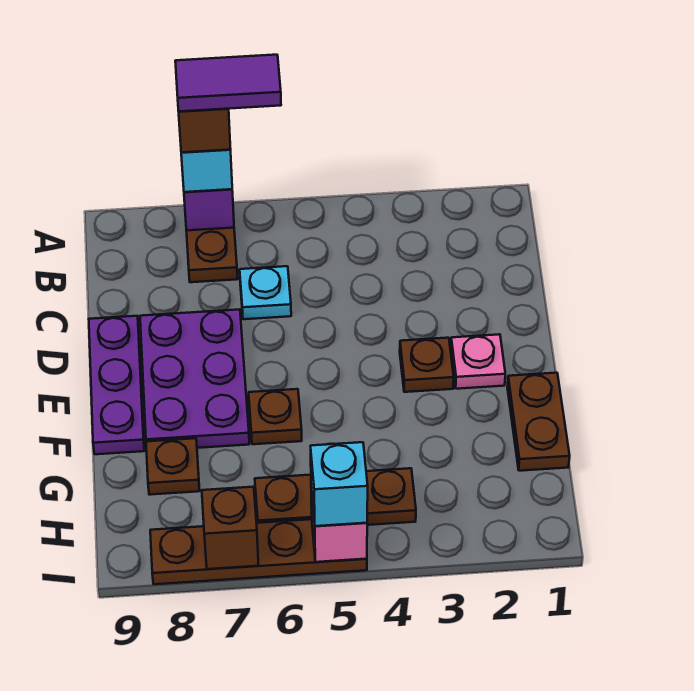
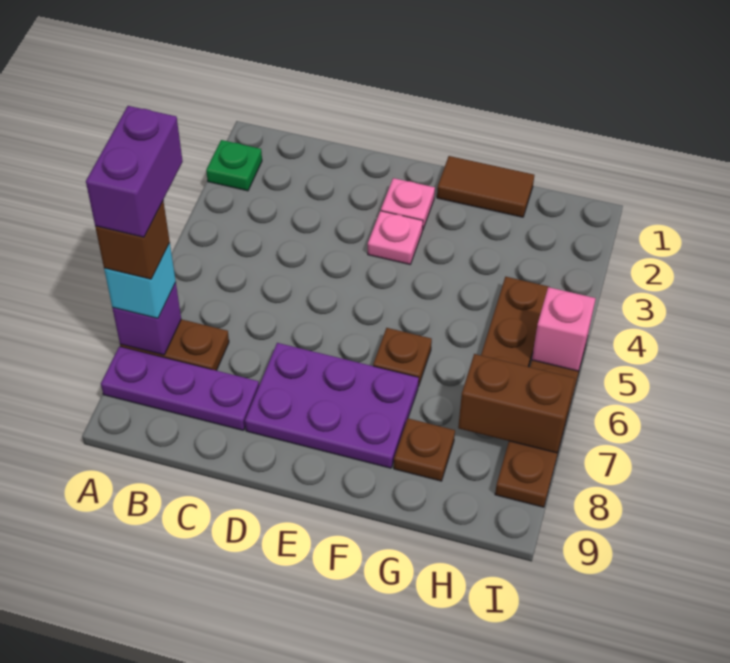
none -> green plate A2 level 1
purple tile A6:A7 level 5 -> purple brick A6:A7 level 5
cyan plate C6 level 1 -> none
purple plate D9:F9 level 1 -> purple plate A8:C8 level 1
brown plate E3 level 1 -> pink plate E3 level 1
brown plate F1:G1 level 1 -> brown tile F1:G1 level 1
cyan brick I5 level 3 -> none
brown brick I7 level 2 -> brown brick H7:I7 level 2

